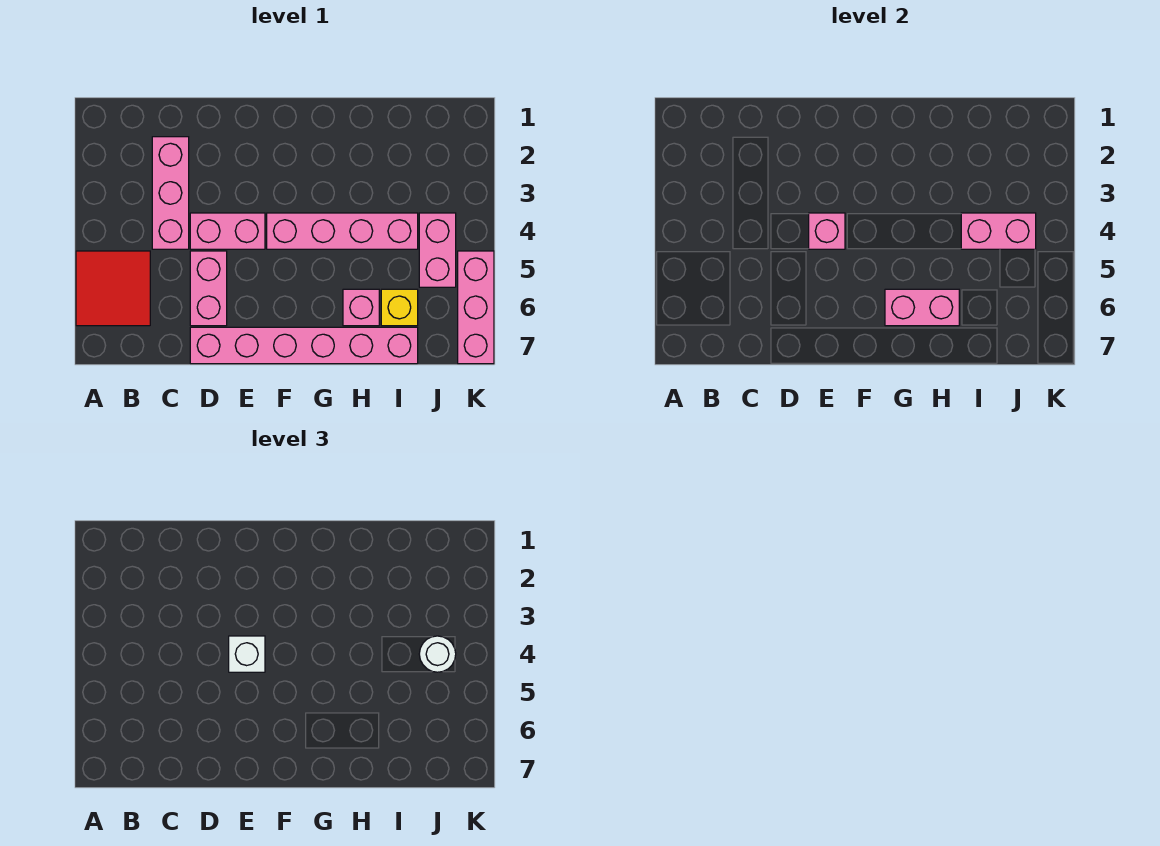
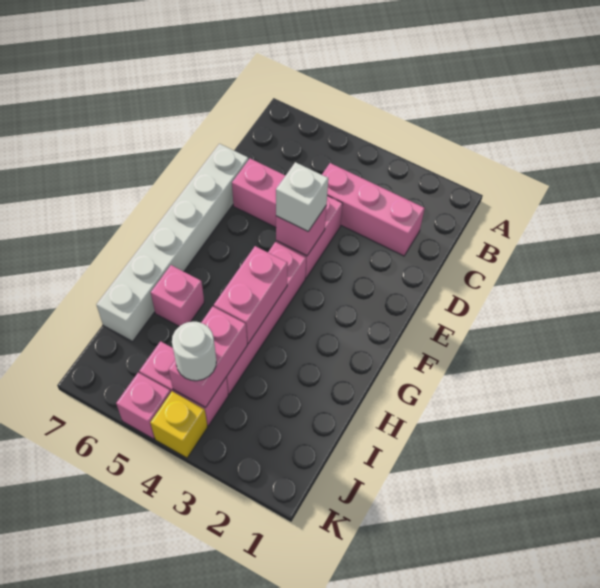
red tile A5:B6 level 1 -> none
pink brick D7:I7 level 1 -> white brick D7:I7 level 1
pink brick G6:H6 level 2 -> pink brick G4:H4 level 2
yellow brick I6 level 1 -> yellow brick K4 level 1
pink brick K5:K7 level 1 -> pink brick K5 level 1

